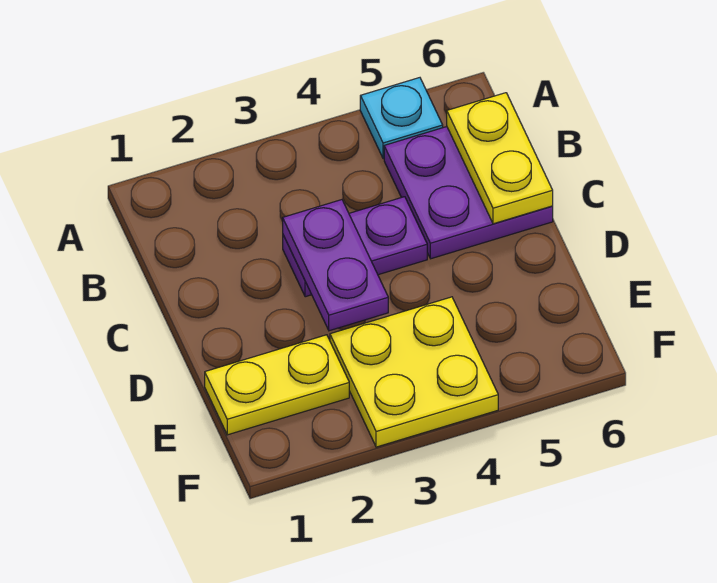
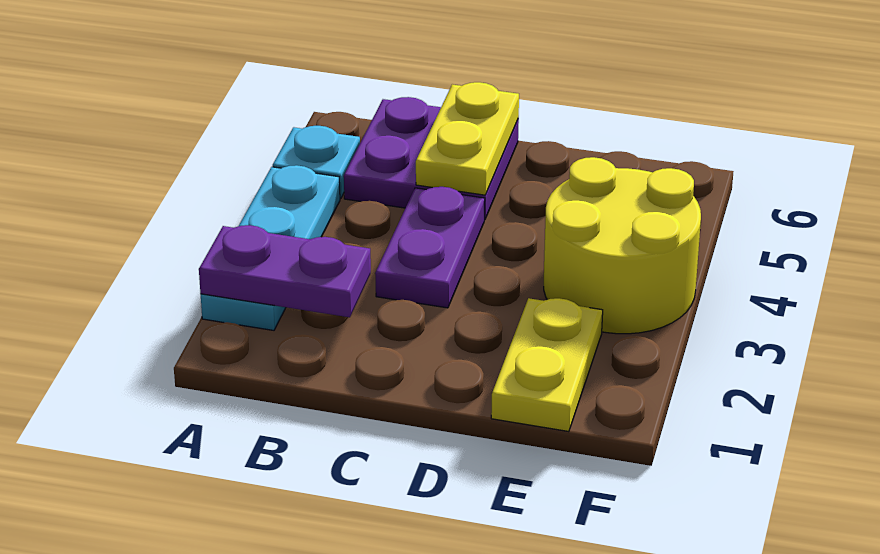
none -> cyan plate A2:A4 level 1
yellow plate B6:C6 level 2 -> yellow plate C5:C6 level 2
purple plate C3:D3 level 2 -> purple plate A2:B2 level 2
yellow plate E3:F4 level 1 -> yellow round brick E3:F4 level 1

